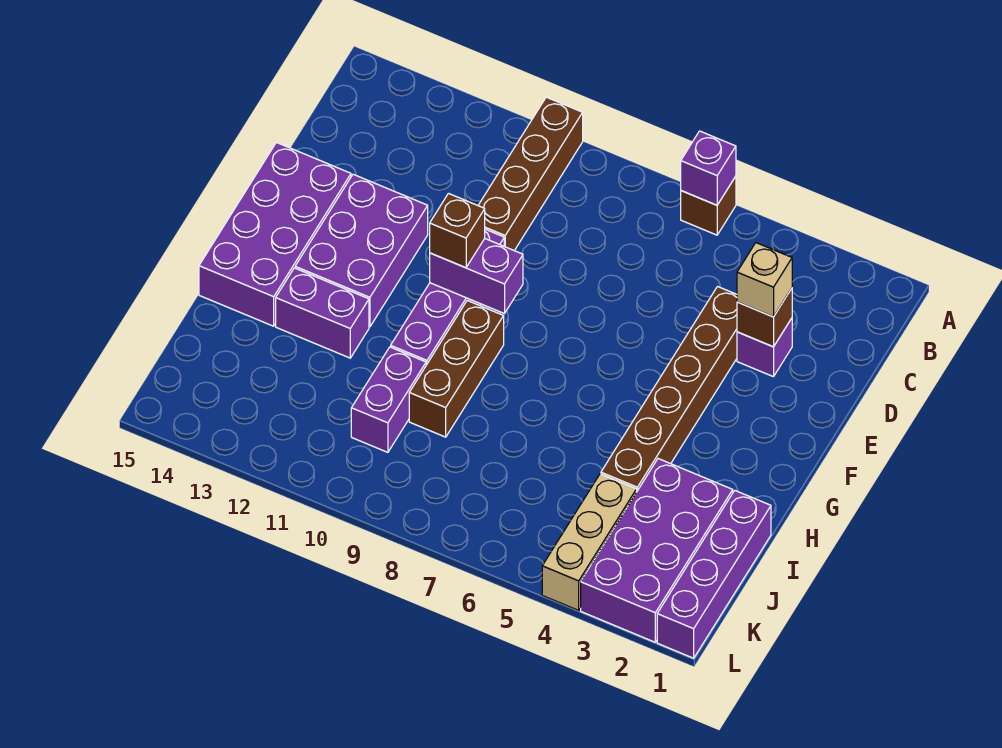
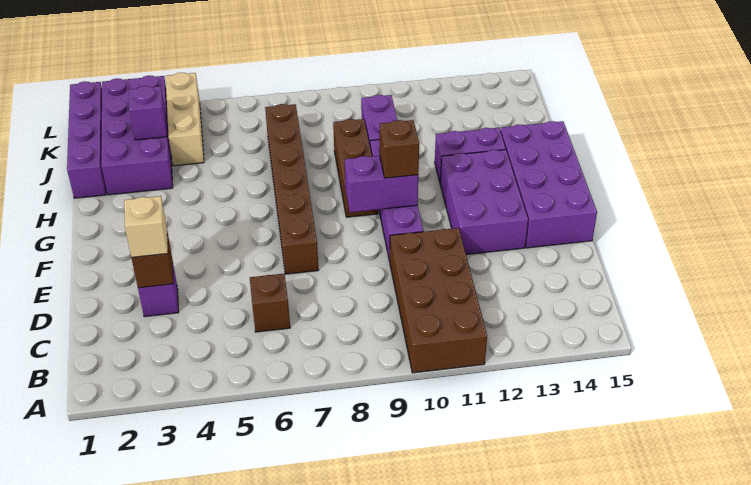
brown brick A6 level 1 -> brown brick C6 level 1
purple brick A6 level 2 -> purple brick J3 level 2
brown brick A10:D10 level 1 -> brown brick A10:D11 level 1
brown brick D4:I4 level 1 -> brown brick E7:J7 level 1

